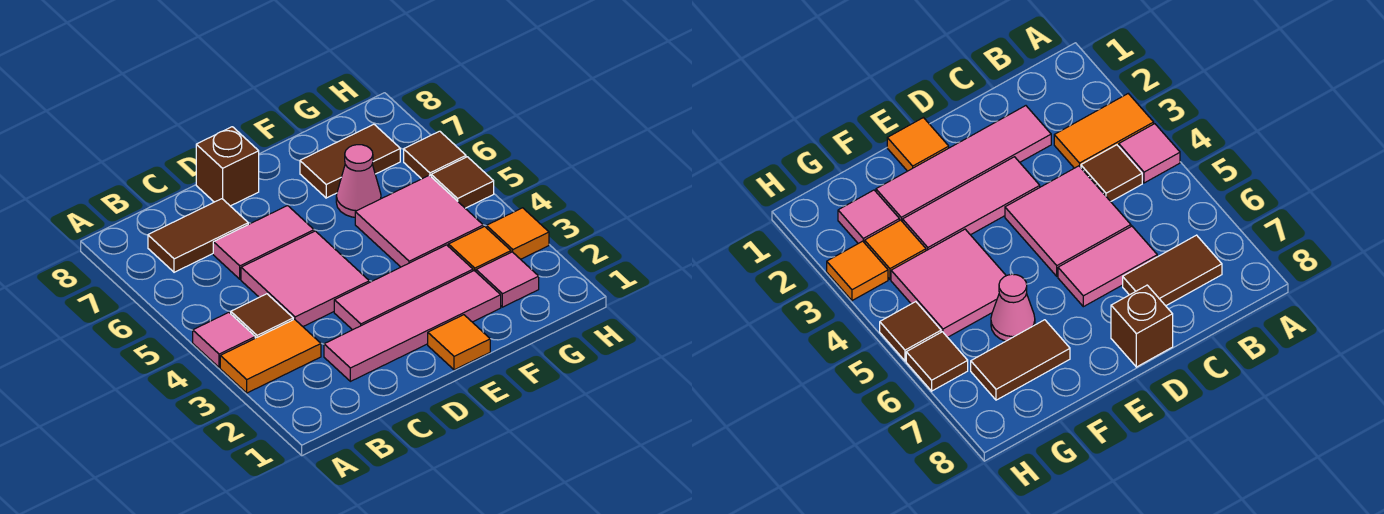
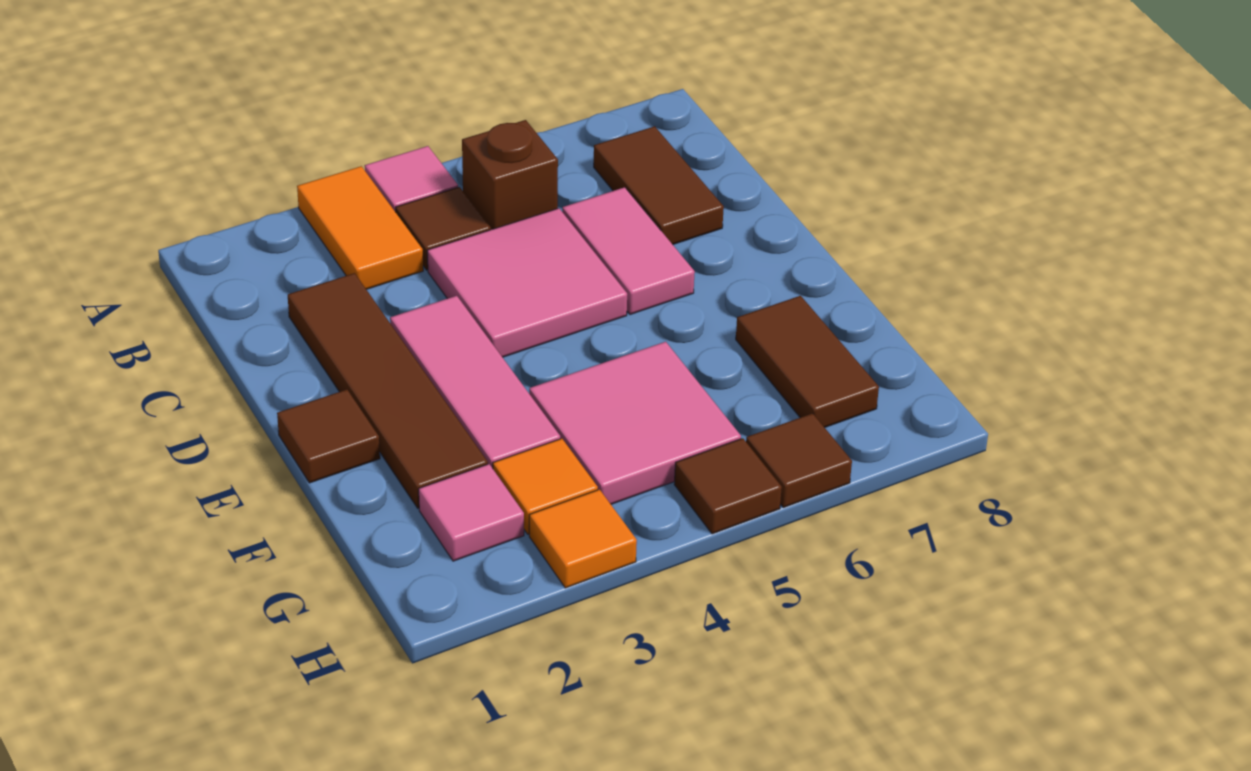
pink tile C2:F2 level 1 -> brown tile C2:F2 level 1
brown brick D8 level 1 -> brown brick B5 level 1
orange tile E1 level 1 -> brown tile E1 level 1
pink cone F6 level 1 -> none

